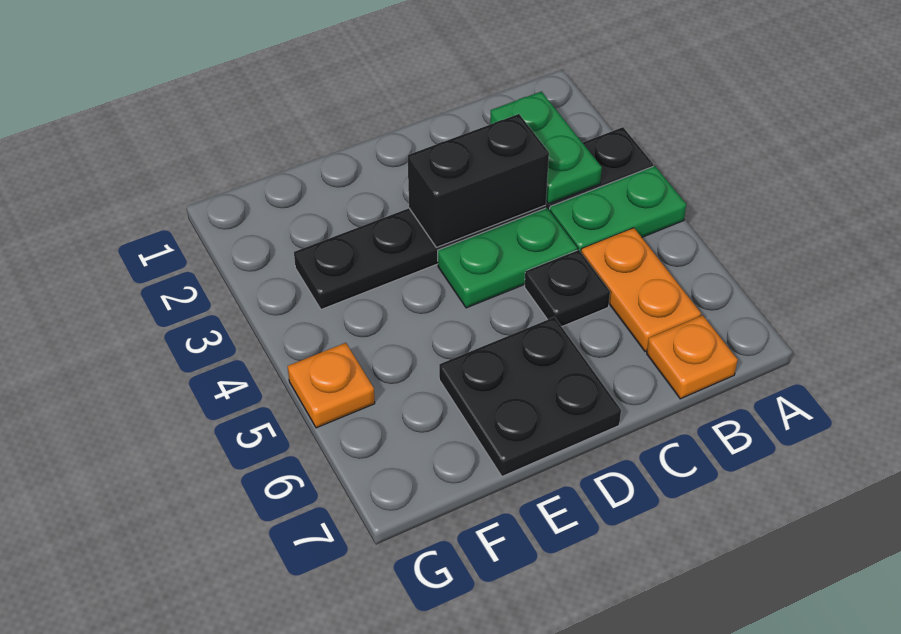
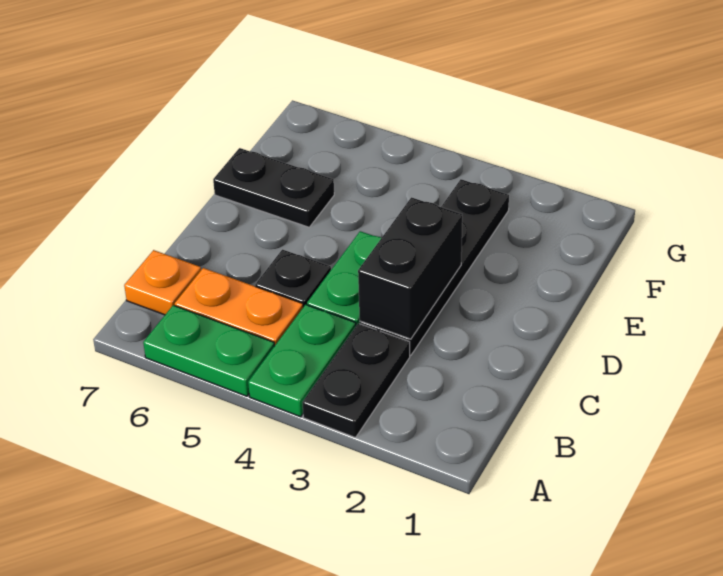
green plate B2:B3 level 2 -> green plate A5:A6 level 1
black plate D6:E7 level 1 -> black plate E6:E7 level 1
orange plate G5 level 1 -> none

